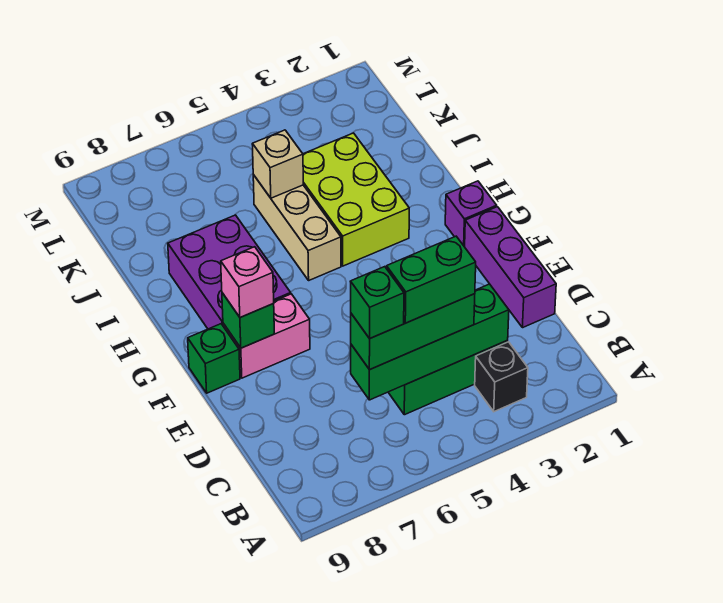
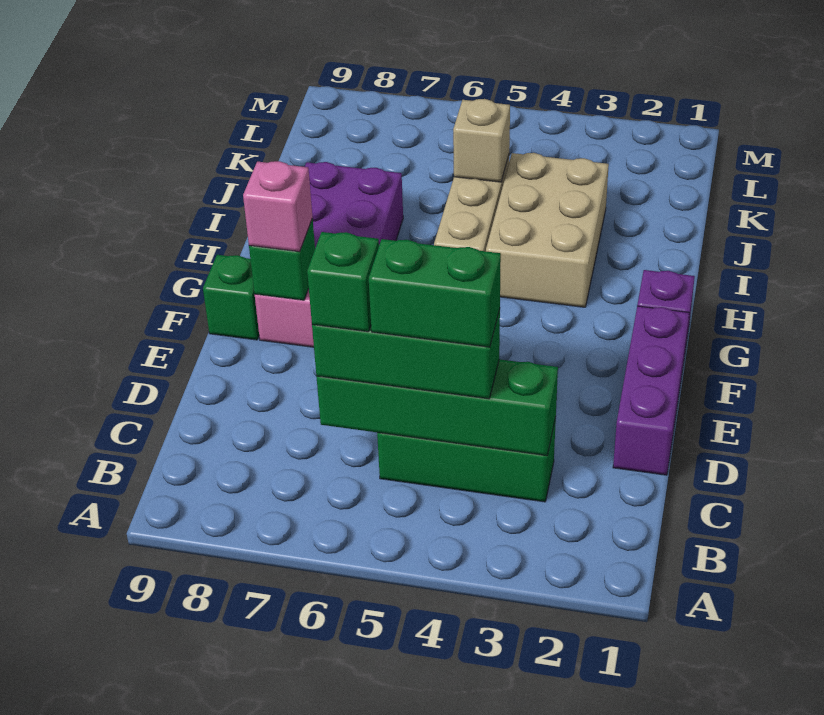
black brick B3 level 1 -> none
lime brick H3:J4 level 1 -> tan brick H3:J4 level 1

